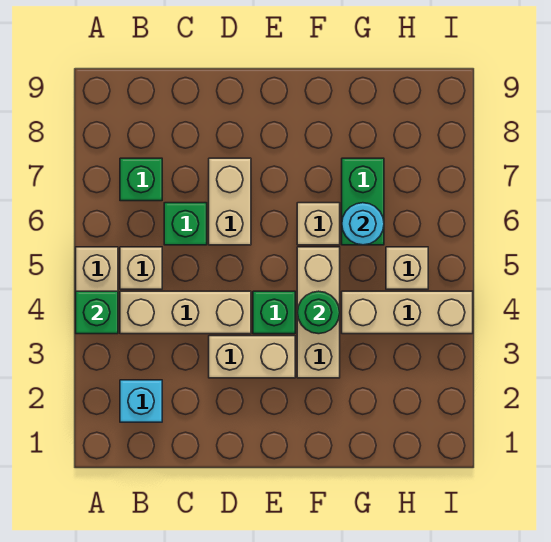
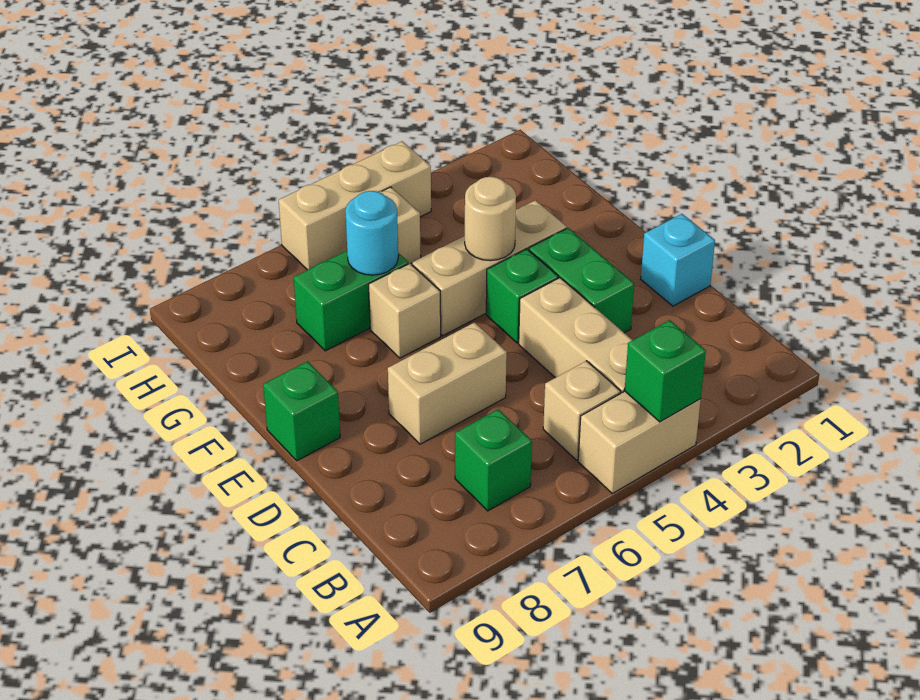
cyan brick B2 level 1 -> cyan brick D1 level 1
green brick C6 level 1 -> green brick E9 level 1
tan brick D3:E3 level 1 -> green brick D3:E3 level 1
green round brick F4 level 2 -> tan round brick F4 level 2
tan brick G4:I4 level 1 -> tan brick I4:I6 level 1

